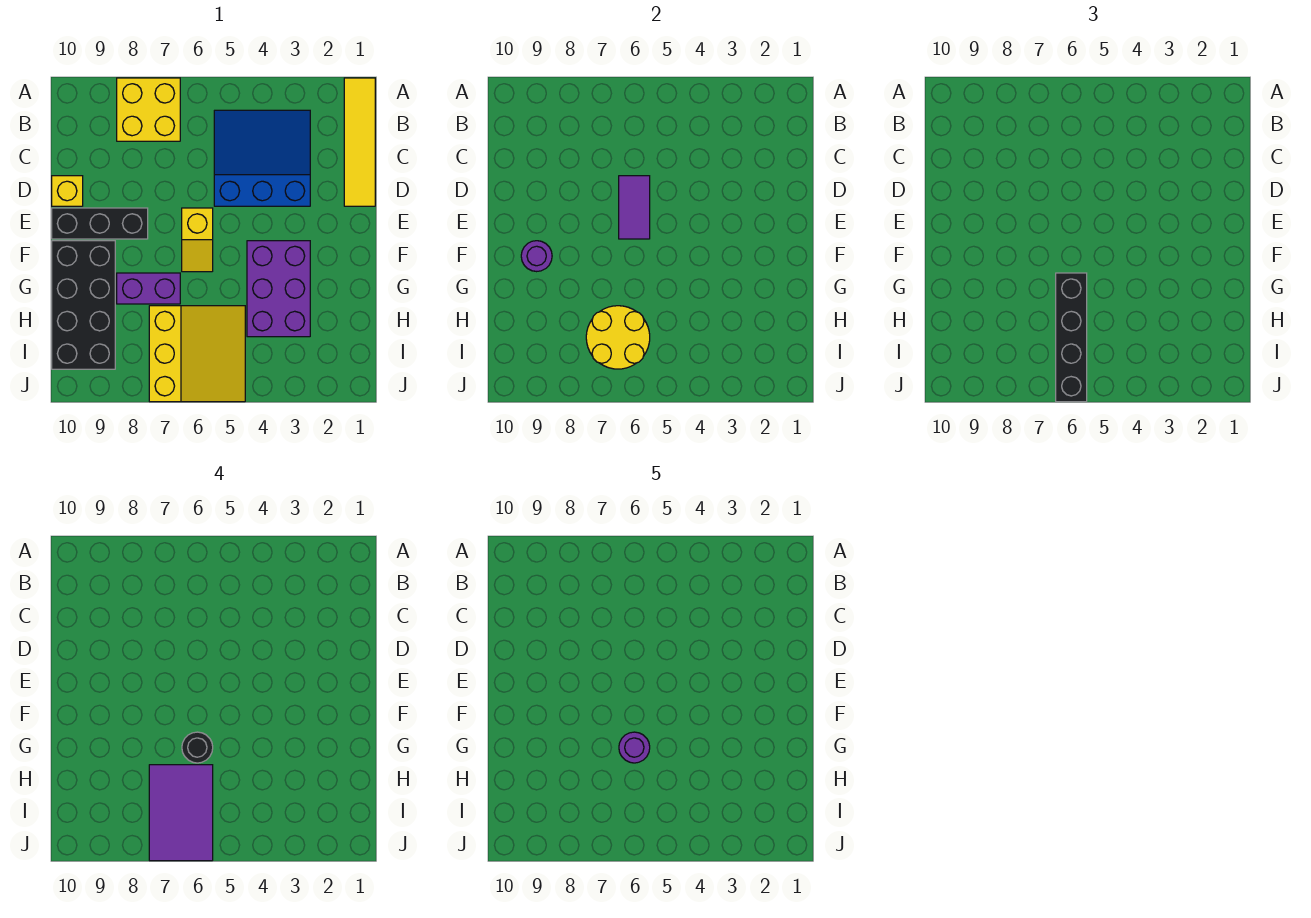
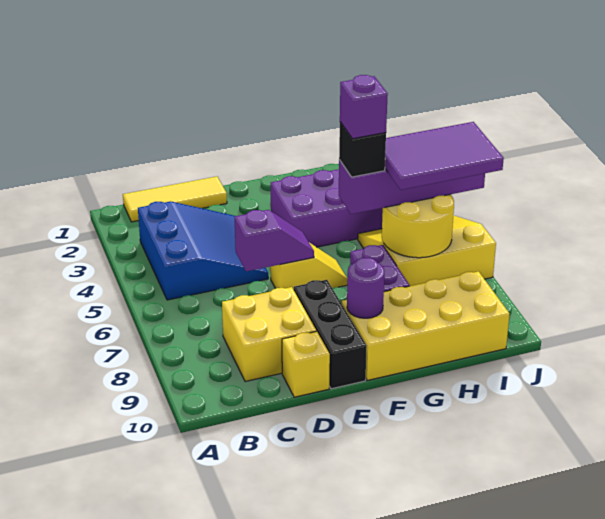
yellow tile A1:D1 level 1 -> yellow tile B1:D1 level 1
yellow brick A7:B8 level 1 -> yellow brick C8:D9 level 1
blue slope B3:D5 level 1 top D -> blue slope B3:D5 level 1 top B
purple tile D6:E6 level 2 -> purple slope D6:E6 level 2 top D
black brick F9:I10 level 1 -> yellow brick F9:I10 level 1
black brick G6:J6 level 3 -> purple brick G6:J6 level 3
black round brick G6 level 4 -> black brick G6 level 4
purple round brick G6 level 5 -> purple brick G6 level 5

